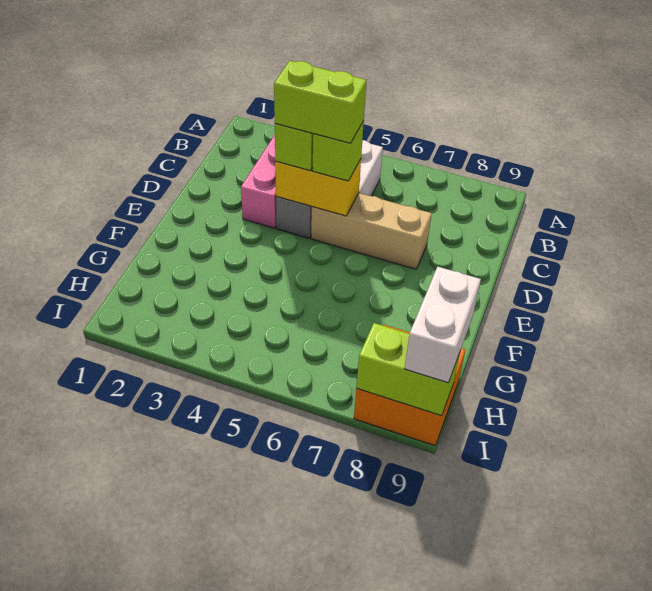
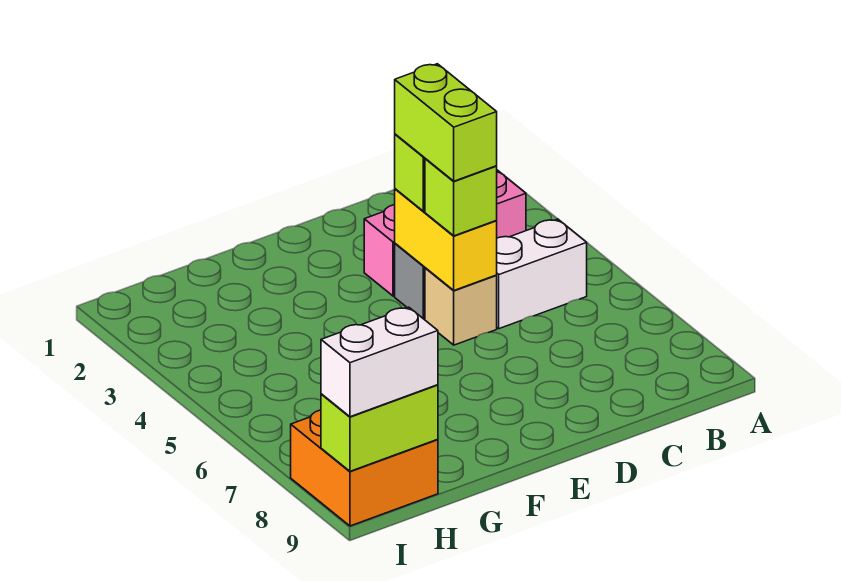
tan brick D5:D7 level 1 -> tan brick D5 level 1
lime brick I8:I9 level 2 -> lime brick H9:I9 level 2

